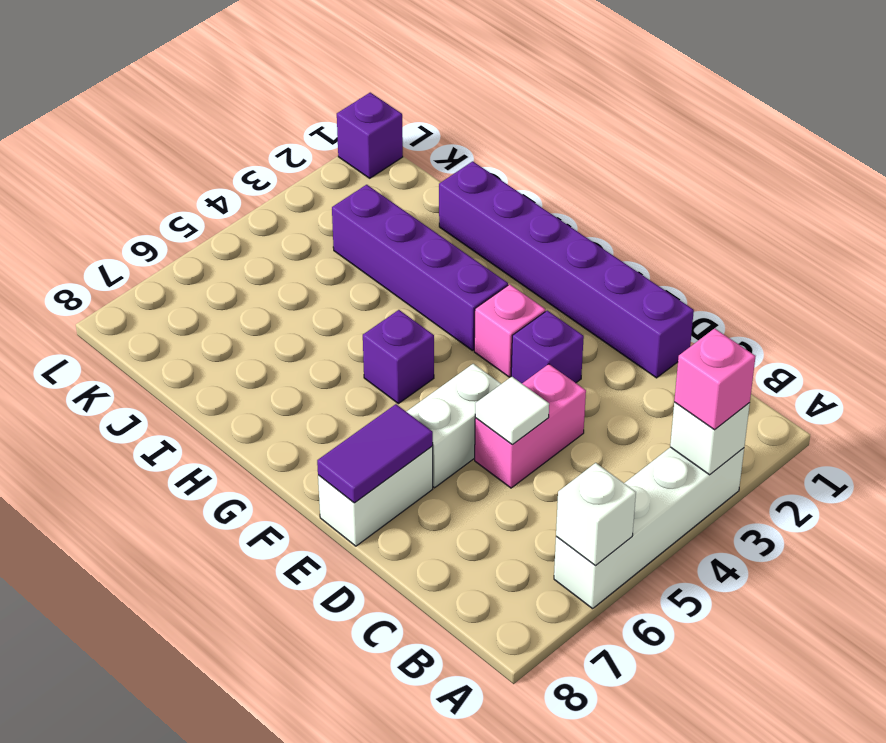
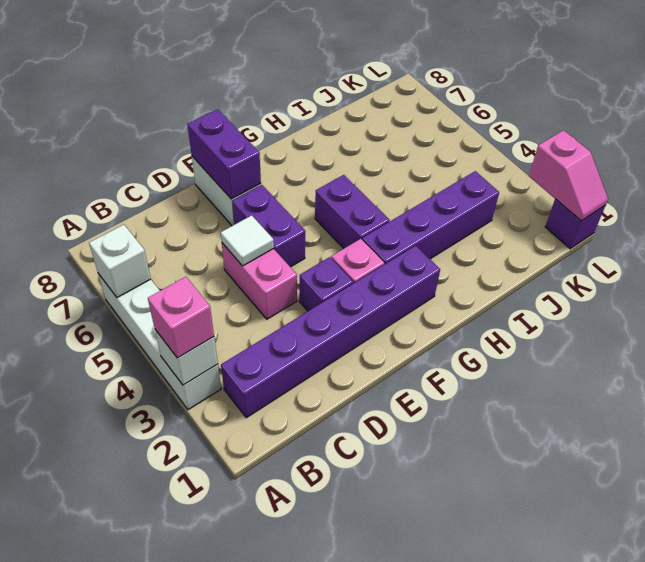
purple brick D1:I1 level 1 -> purple brick B2:G2 level 1
white brick E5:E6 level 1 -> purple brick E5:E6 level 1
purple tile E7:E8 level 2 -> purple brick E7:E8 level 2
purple brick G5 level 1 -> purple brick G4:G5 level 1
none -> pink slope L1:L2 level 2 top 2

